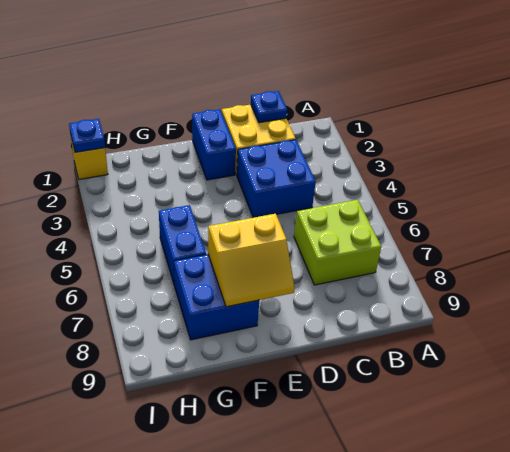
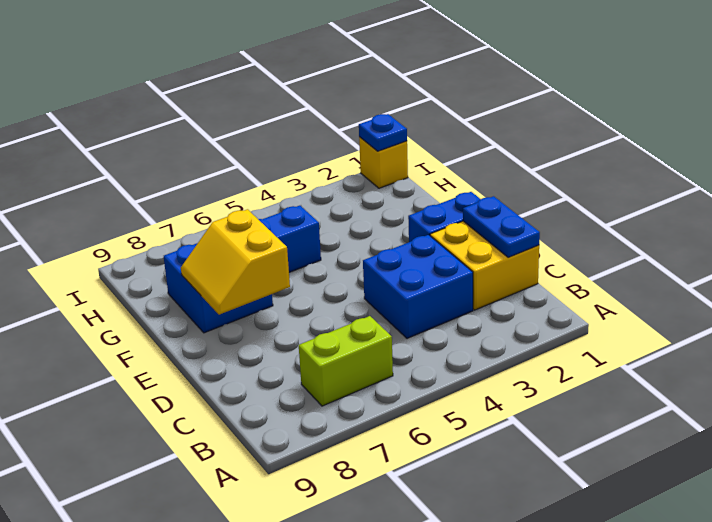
lime brick B6:C7 level 1 -> lime brick B6:B7 level 1
blue plate C1 level 2 -> blue plate C1:D1 level 2

